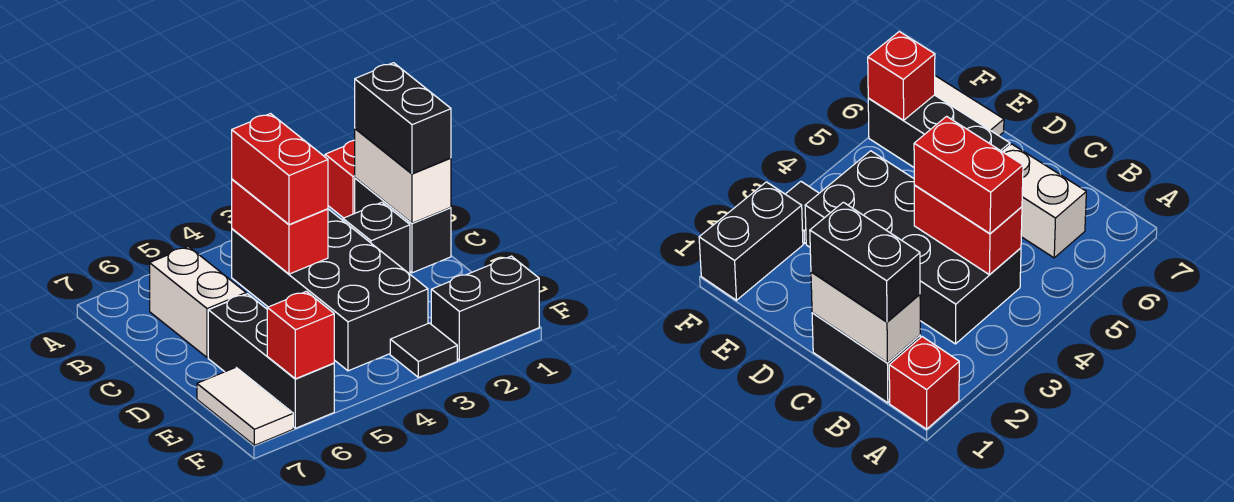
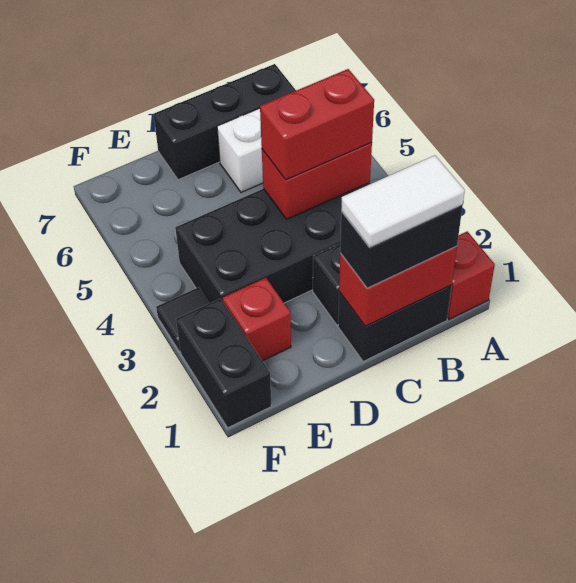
white brick B1:C1 level 2 -> red brick B1:C1 level 2
black brick D6:F6 level 1 -> black brick B7:D7 level 1
white tile E7:F7 level 1 -> white tile B1:C1 level 4
red brick F6 level 2 -> red brick E2 level 1

